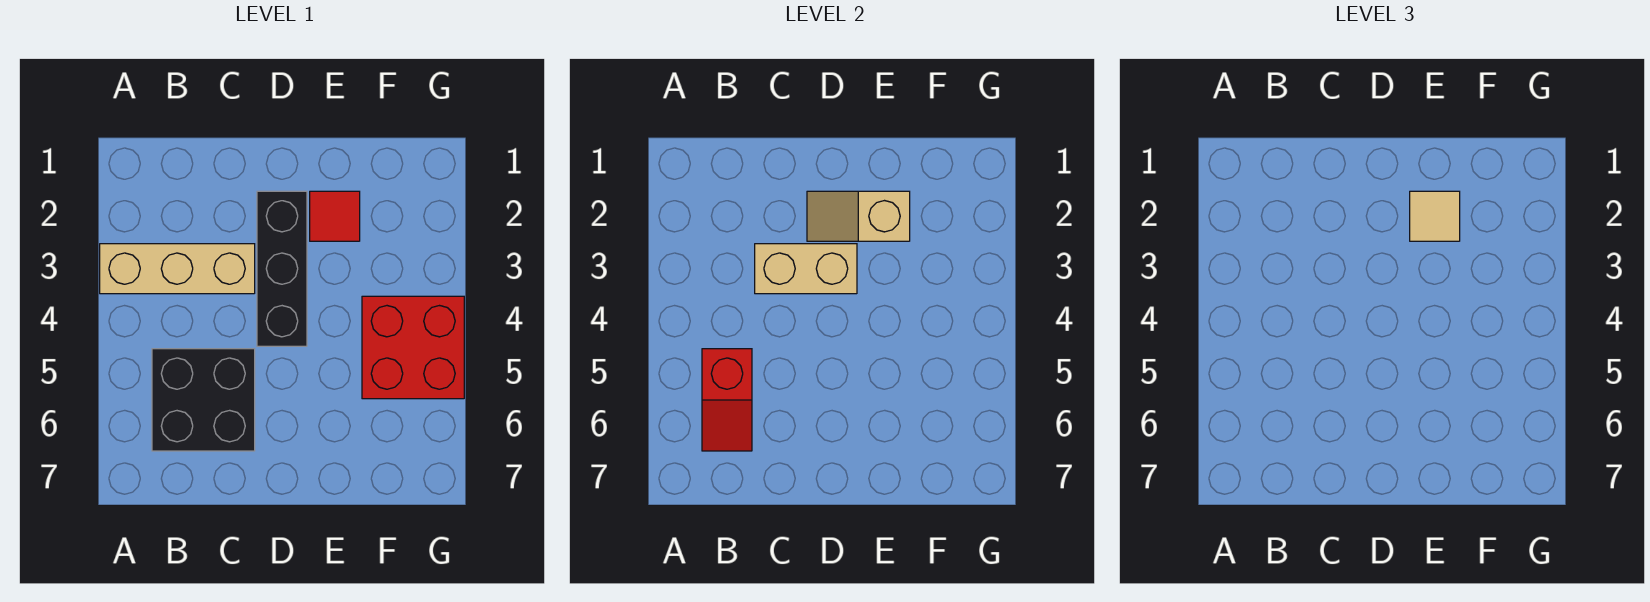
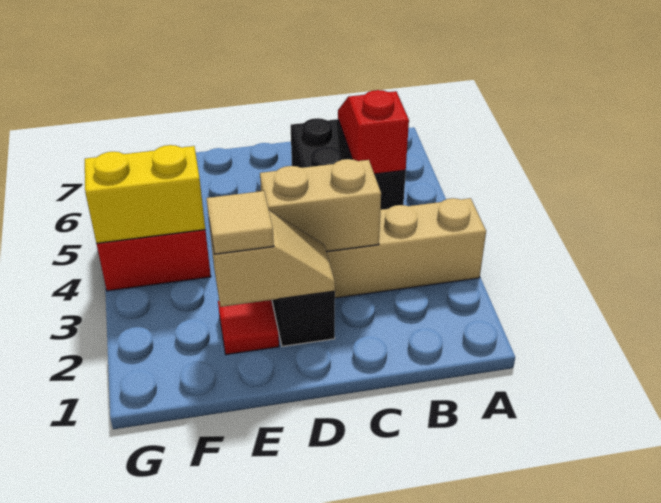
none -> yellow brick F4:G4 level 2

